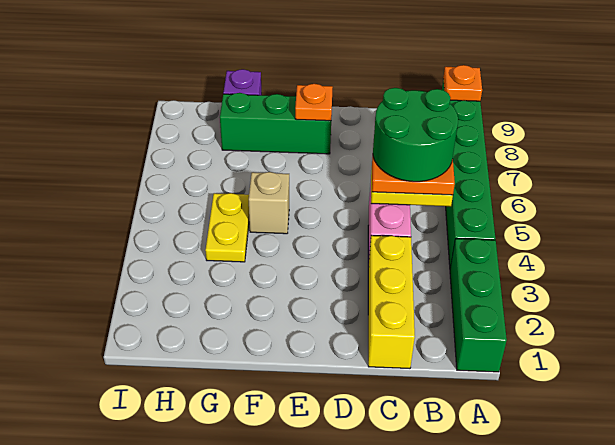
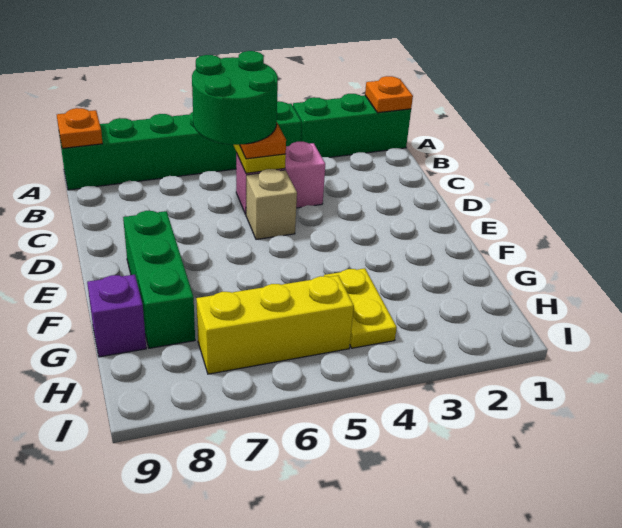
yellow brick C1:C3 level 1 -> yellow brick H5:H7 level 1
orange plate E8 level 2 -> orange plate A1 level 2
tan brick F5 level 1 -> tan brick D5 level 1
yellow plate G4:G5 level 1 -> yellow plate G4:H4 level 1

